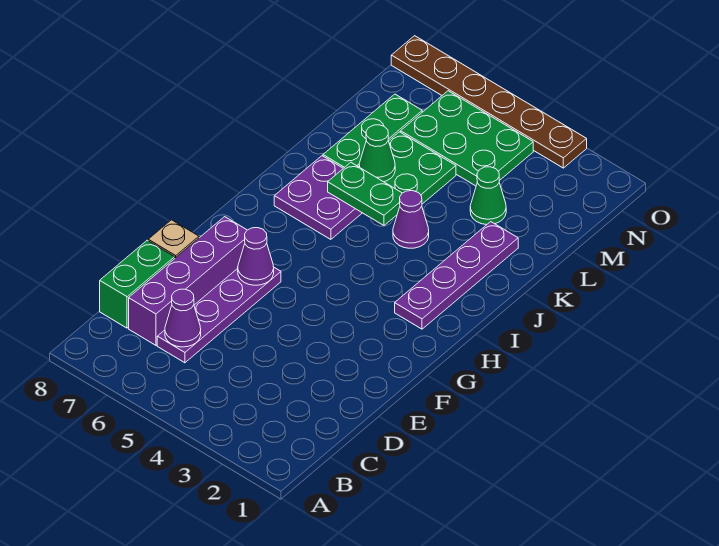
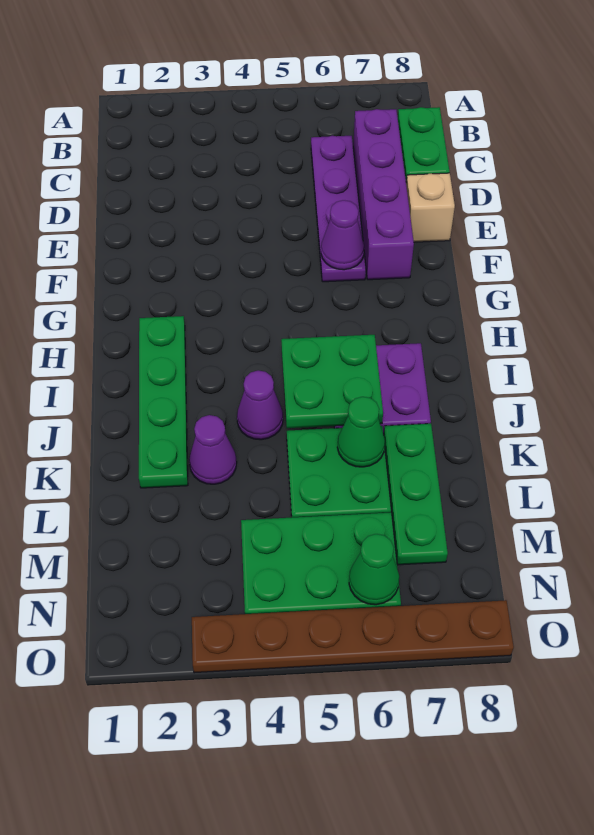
purple cone C6 level 2 -> purple cone K3 level 1
purple plate H2:K2 level 1 -> green plate H2:K2 level 1
green plate J5:J6 level 2 -> green plate I5:J6 level 2
green cone L3 level 1 -> green cone N6 level 2

